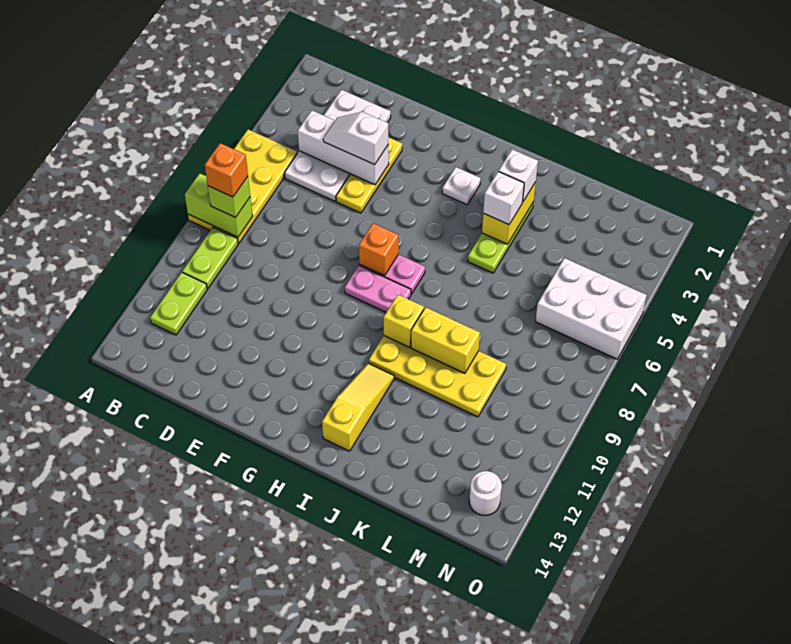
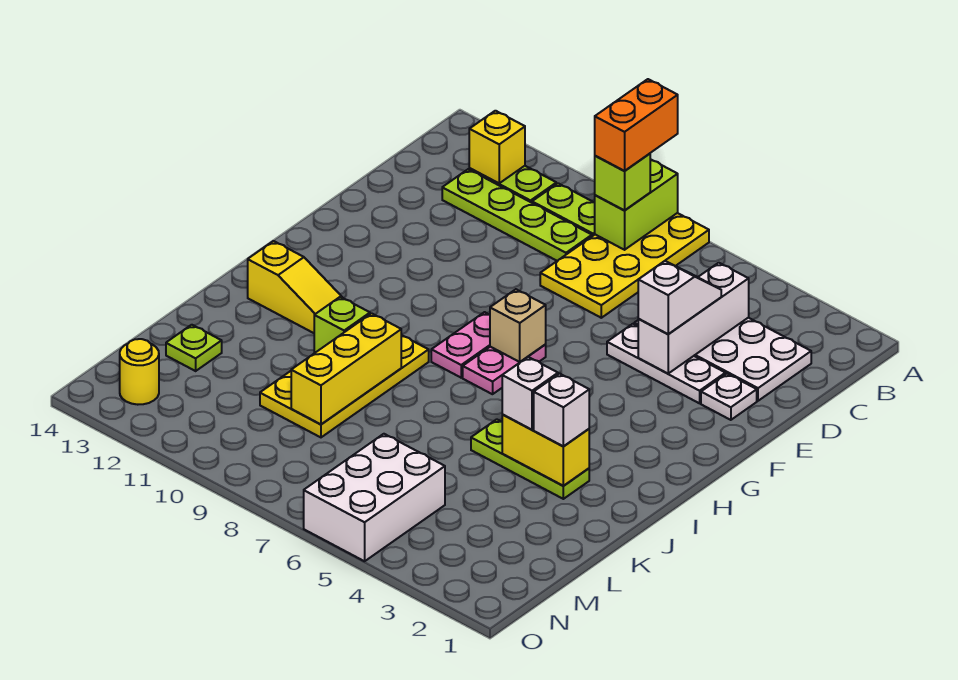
yellow plate A5:B8 level 1 -> yellow plate A7:D8 level 1
orange brick B8 level 4 -> orange brick A8:B8 level 4
none -> lime plate C9:C12 level 1
yellow plate E3:E5 level 1 -> white plate E3:E5 level 1
orange brick G7 level 2 -> tan brick G7 level 2
white plate H3 level 1 -> white plate E2 level 1
yellow brick I9 level 2 -> yellow brick B12 level 2
yellow brick J9:K9 level 2 -> yellow brick J9:L9 level 2
none -> lime brick J10 level 2
none -> lime plate L13 level 1
white round brick N13 level 1 -> yellow round brick N13 level 1

